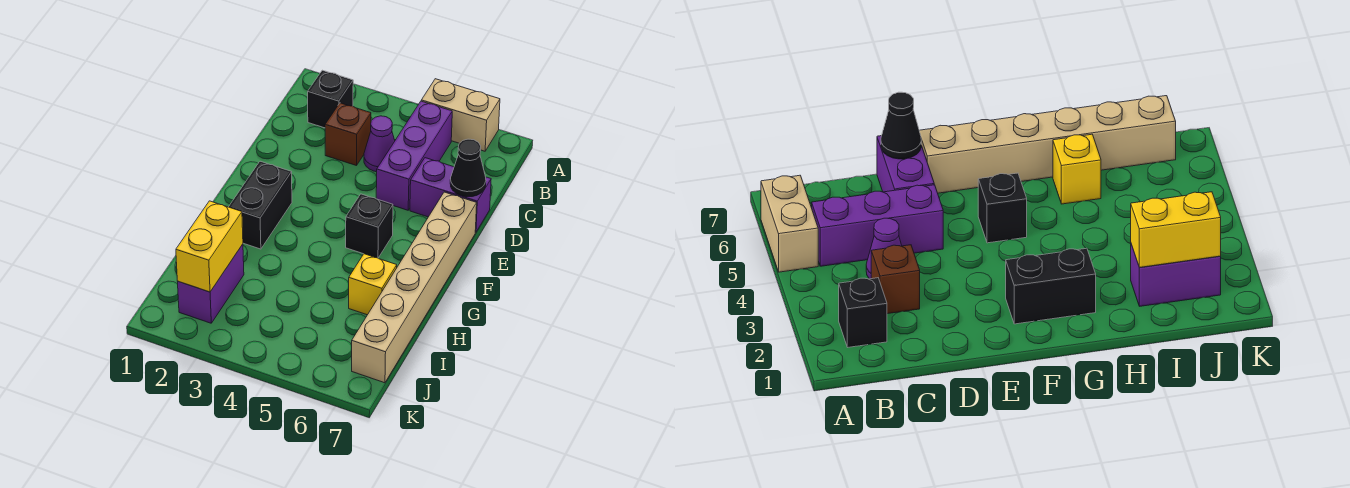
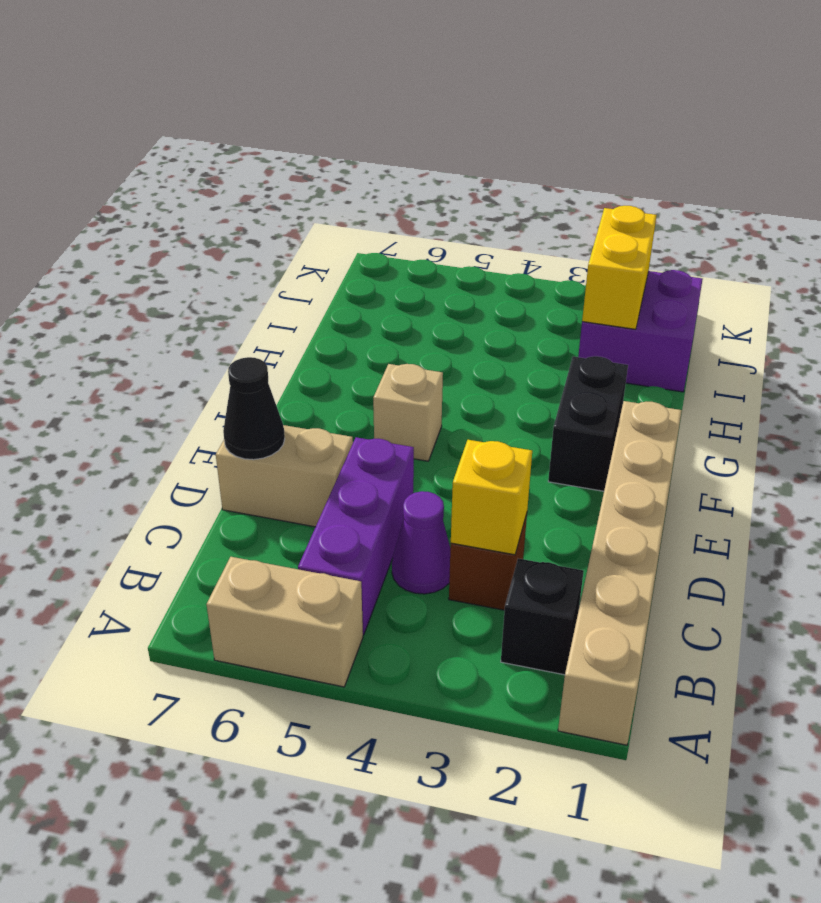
purple brick D6:D7 level 1 -> tan brick D6:D7 level 1
tan brick E7:J7 level 1 -> tan brick A1:F1 level 1
black brick F5 level 1 -> tan brick F5 level 1
yellow brick H6 level 1 -> yellow brick C3 level 2
purple brick I2:J2 level 1 -> purple brick I1:J2 level 1

